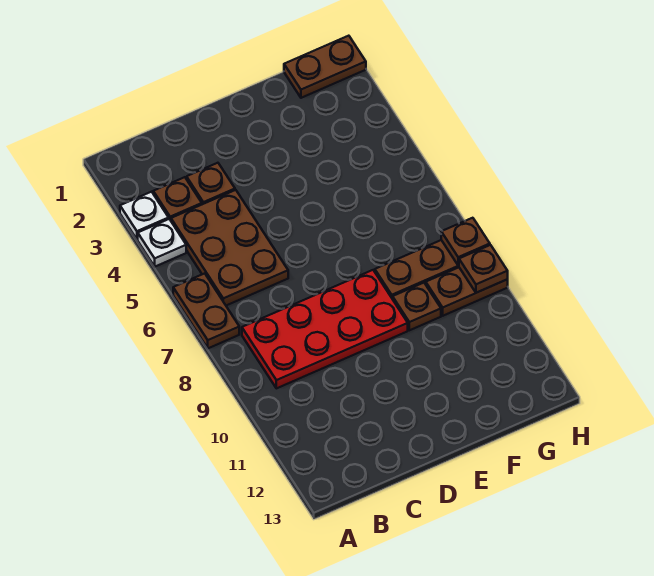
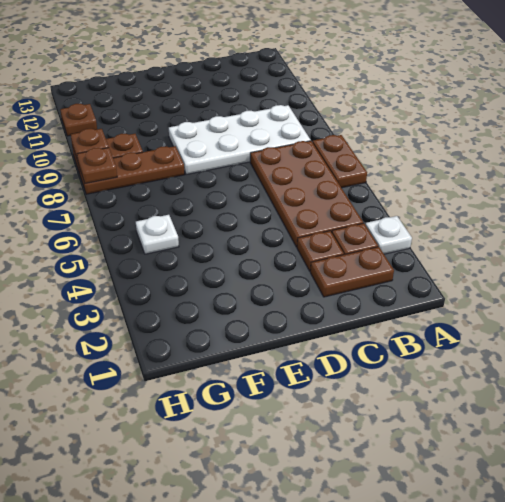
white plate A4 level 1 -> white plate G5 level 1
brown plate B4:C6 level 1 -> brown plate B4:C7 level 1
red plate B8:E9 level 1 -> white plate B8:E9 level 1
brown plate F9 level 1 -> brown plate H11 level 1
brown plate G1:H1 level 1 -> brown plate B2:C2 level 1

